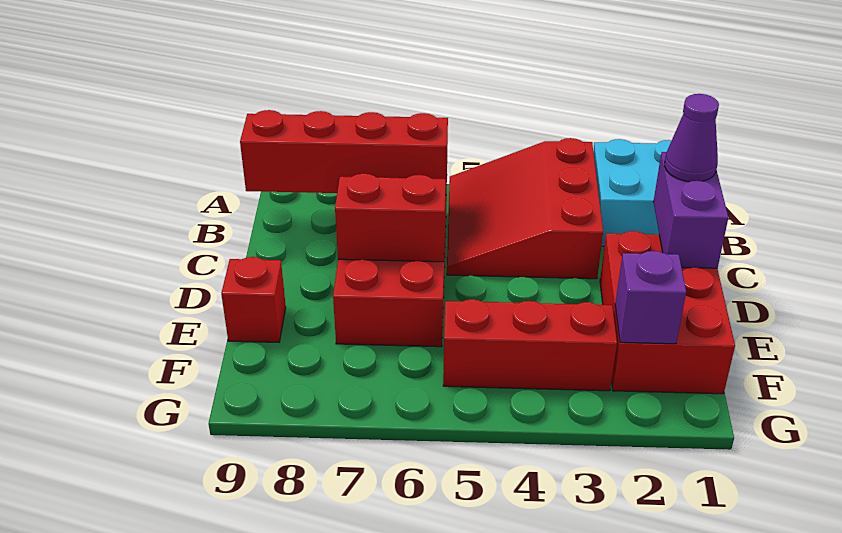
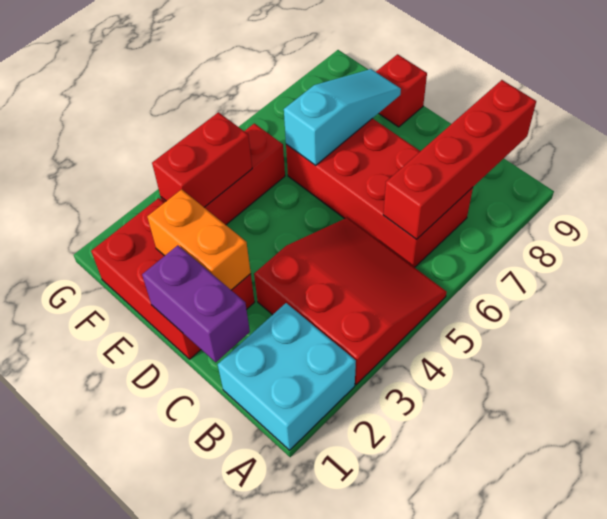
purple cone C1 level 3 -> none
none -> orange brick D2:E2 level 2
red brick D6:D7 level 2 -> red brick F3:F4 level 2
none -> cyan slope E6:E8 level 2 top 6
purple brick F2 level 2 -> none

